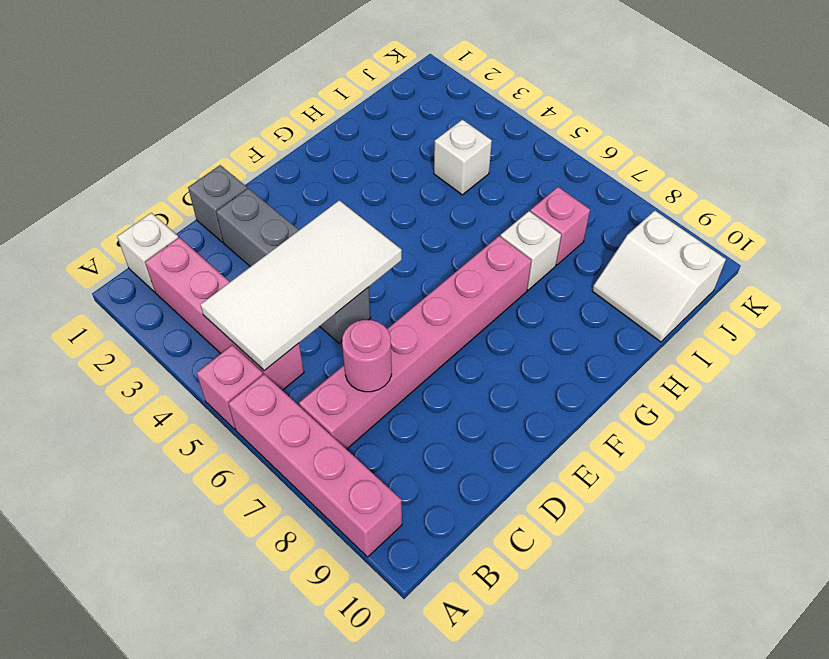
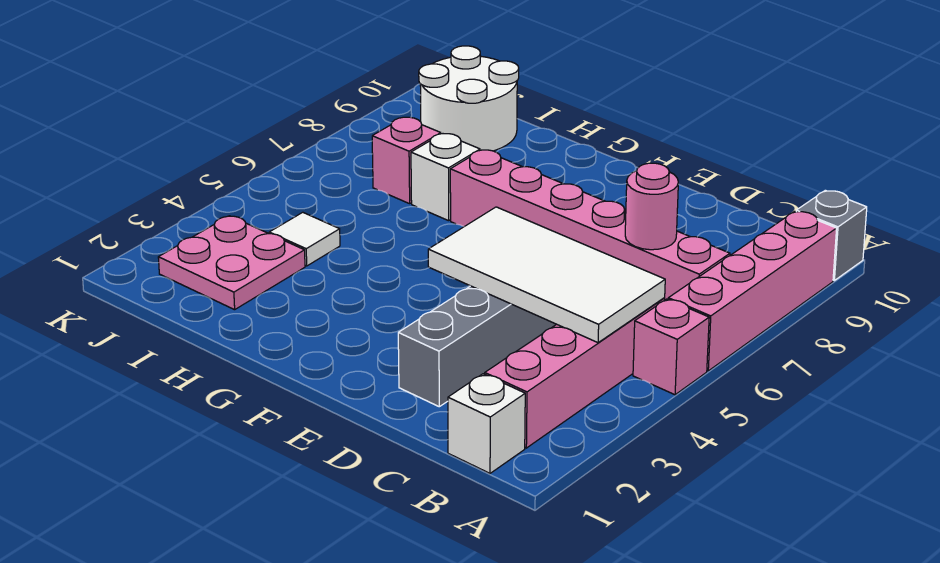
grey brick D1 level 1 -> grey brick A10 level 1
none -> pink plate I2:J3 level 1
white brick I4 level 1 -> white tile I4 level 1
white slope I9:J10 level 1 top J -> white round brick I9:J10 level 1

